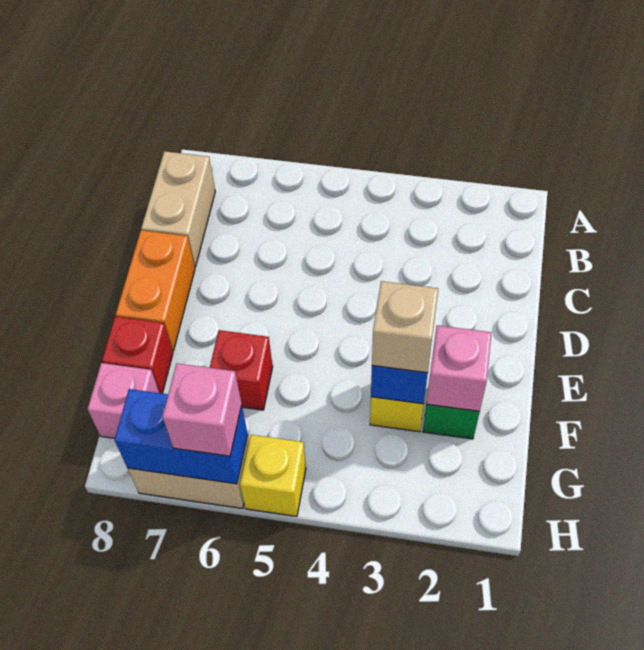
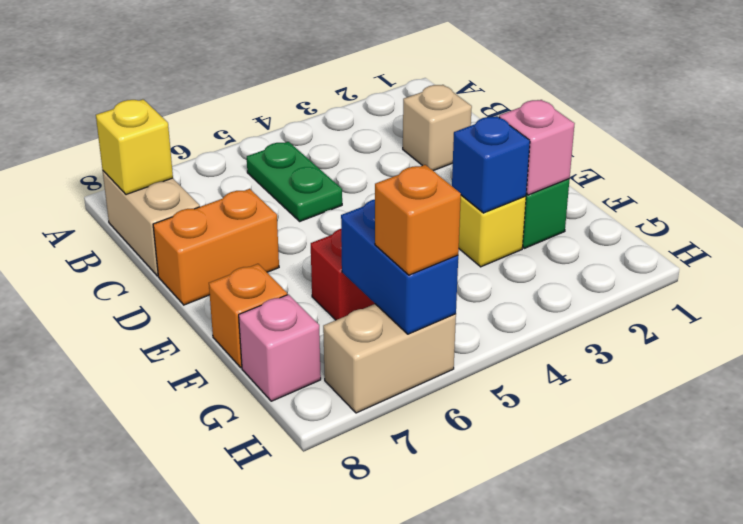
none -> green plate B5:C5 level 1
orange brick D8:E8 level 1 -> orange brick D7:D8 level 1
tan brick F3 level 3 -> tan brick C2 level 1
red brick F8 level 1 -> orange brick F8 level 1
yellow brick H5 level 1 -> yellow brick B8 level 2
blue brick H6:H7 level 2 -> blue brick G6:H6 level 2
pink brick H6 level 3 -> orange brick H6 level 3

